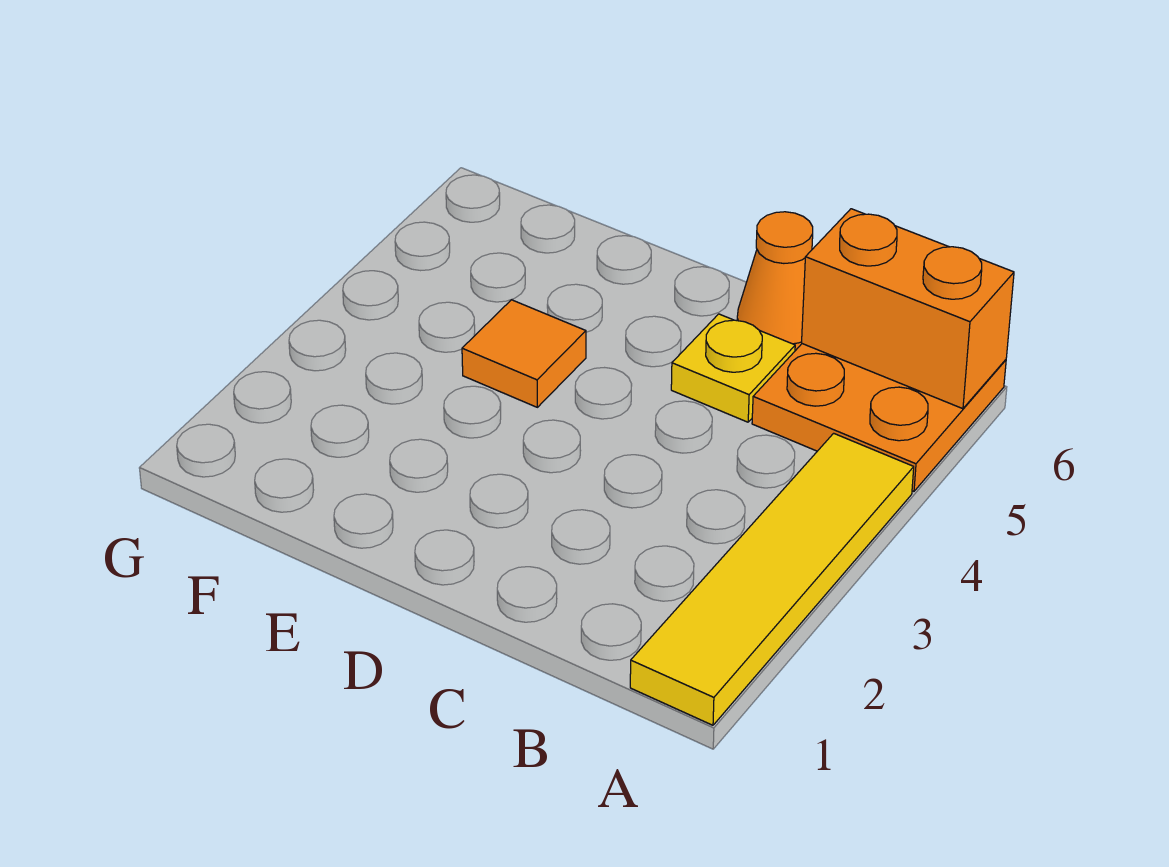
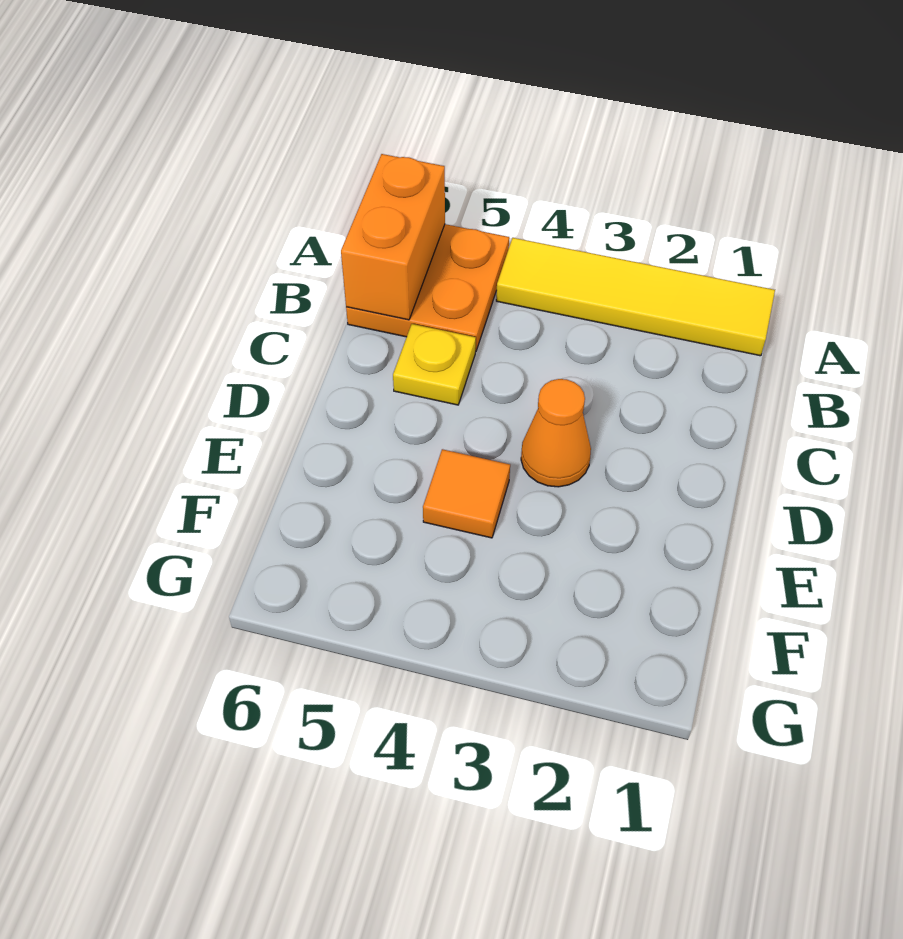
orange cone C6 level 1 -> orange cone D3 level 1

